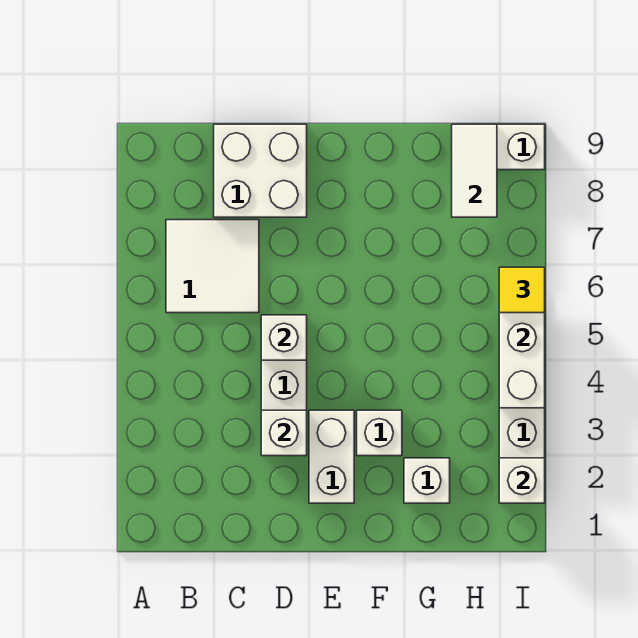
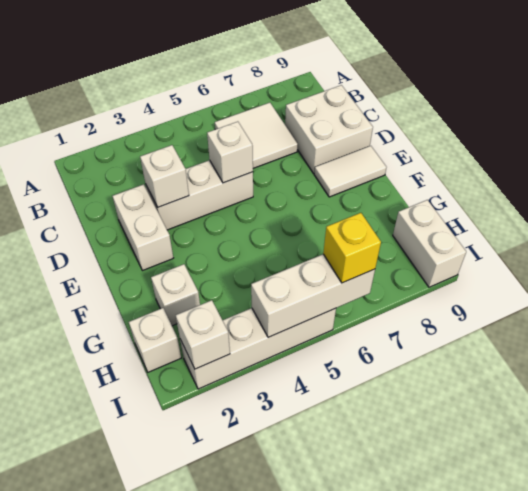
white brick E2:E3 level 1 -> white brick D2:E2 level 1
white brick F3 level 1 -> white brick H1 level 1
white tile H8:H9 level 2 -> white tile E8:E9 level 1
yellow tile I6 level 3 -> yellow brick I6 level 3

